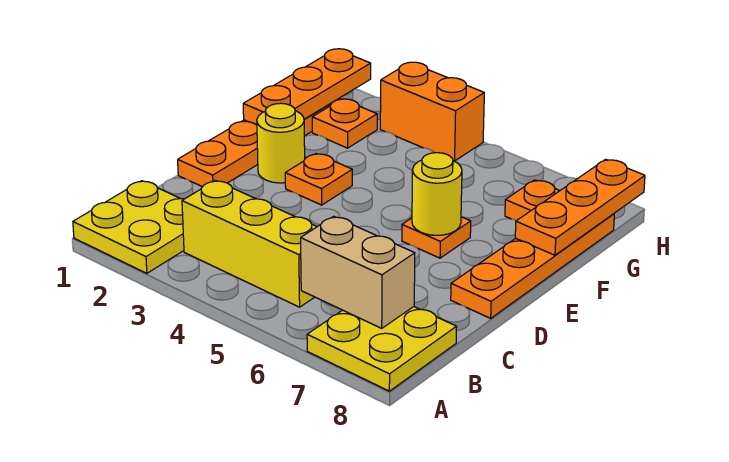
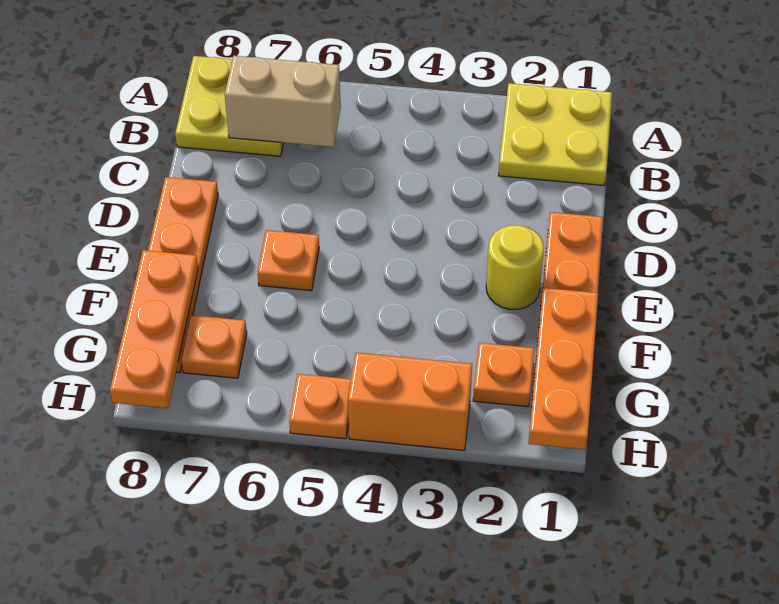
yellow brick B3:B5 level 1 -> none
orange plate E3 level 1 -> orange plate H5 level 1
yellow round brick E6 level 2 -> none

